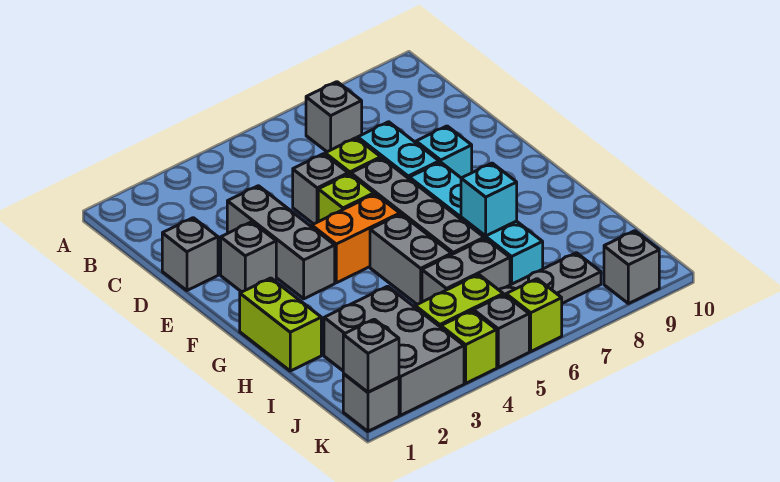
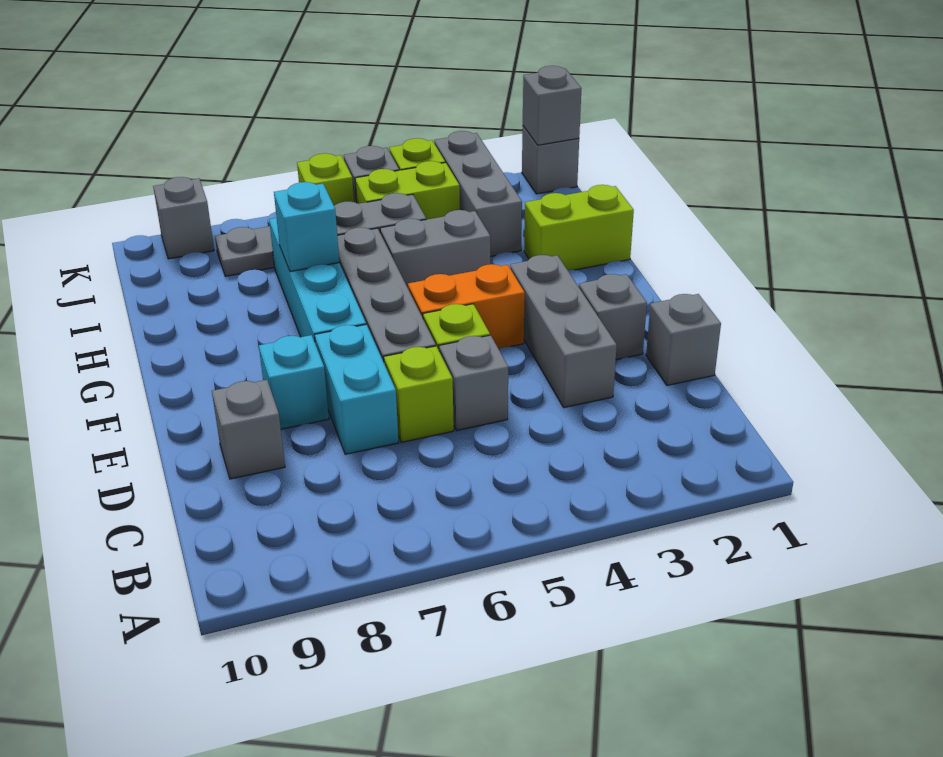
grey brick B7 level 1 -> grey brick D9 level 1
lime brick G1:H1 level 1 -> lime brick H1:H2 level 1
grey brick G5:H5 level 1 -> grey brick H4:H5 level 1
grey brick I2:K3 level 1 -> grey brick I3:K3 level 1

